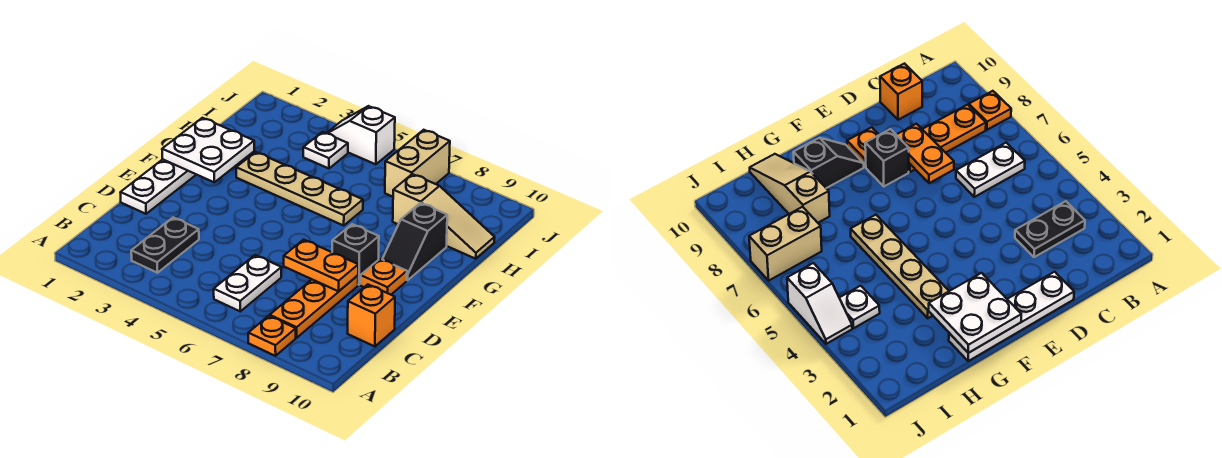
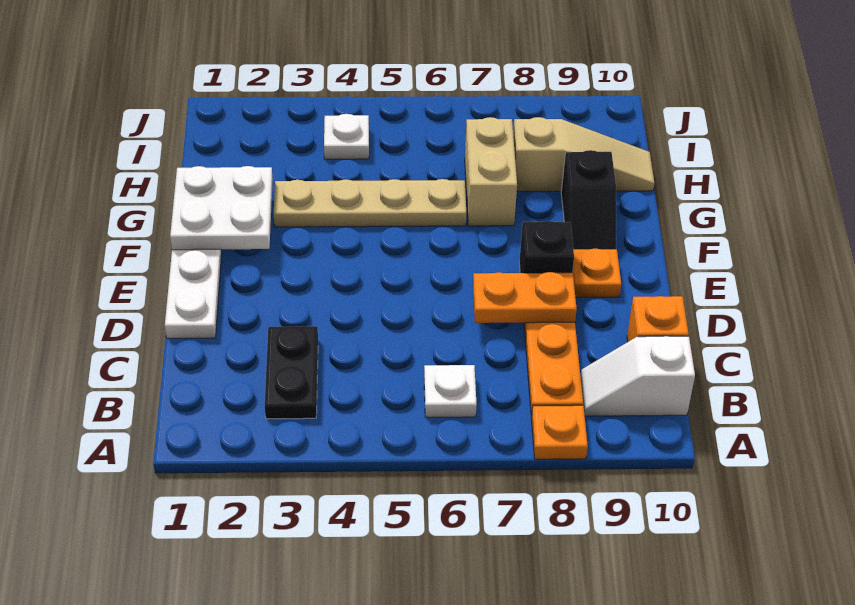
white plate B6:C6 level 1 -> white plate B6 level 1
tan brick I7:J7 level 1 -> tan brick G7:H7 level 1
white slope J4:J5 level 1 top 5 -> white slope B9:B10 level 1 top 10

